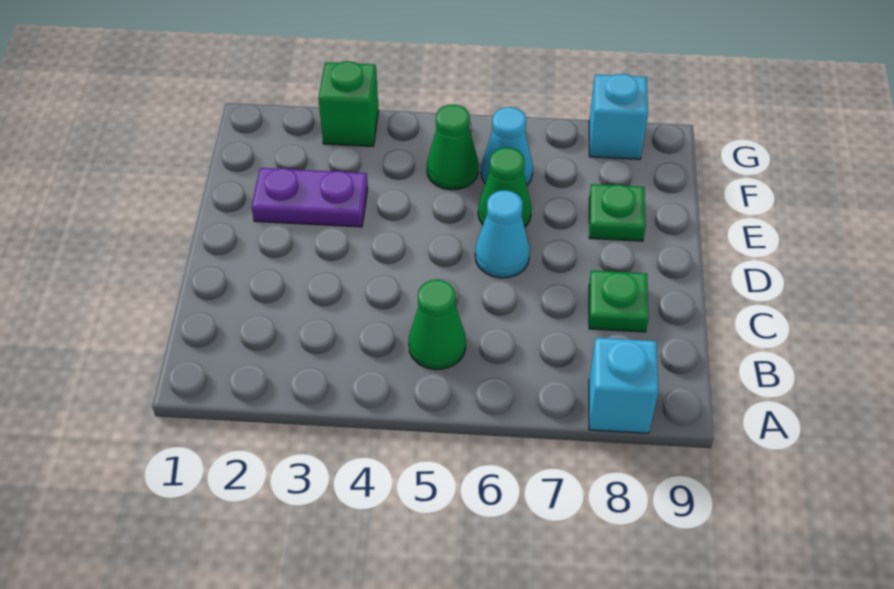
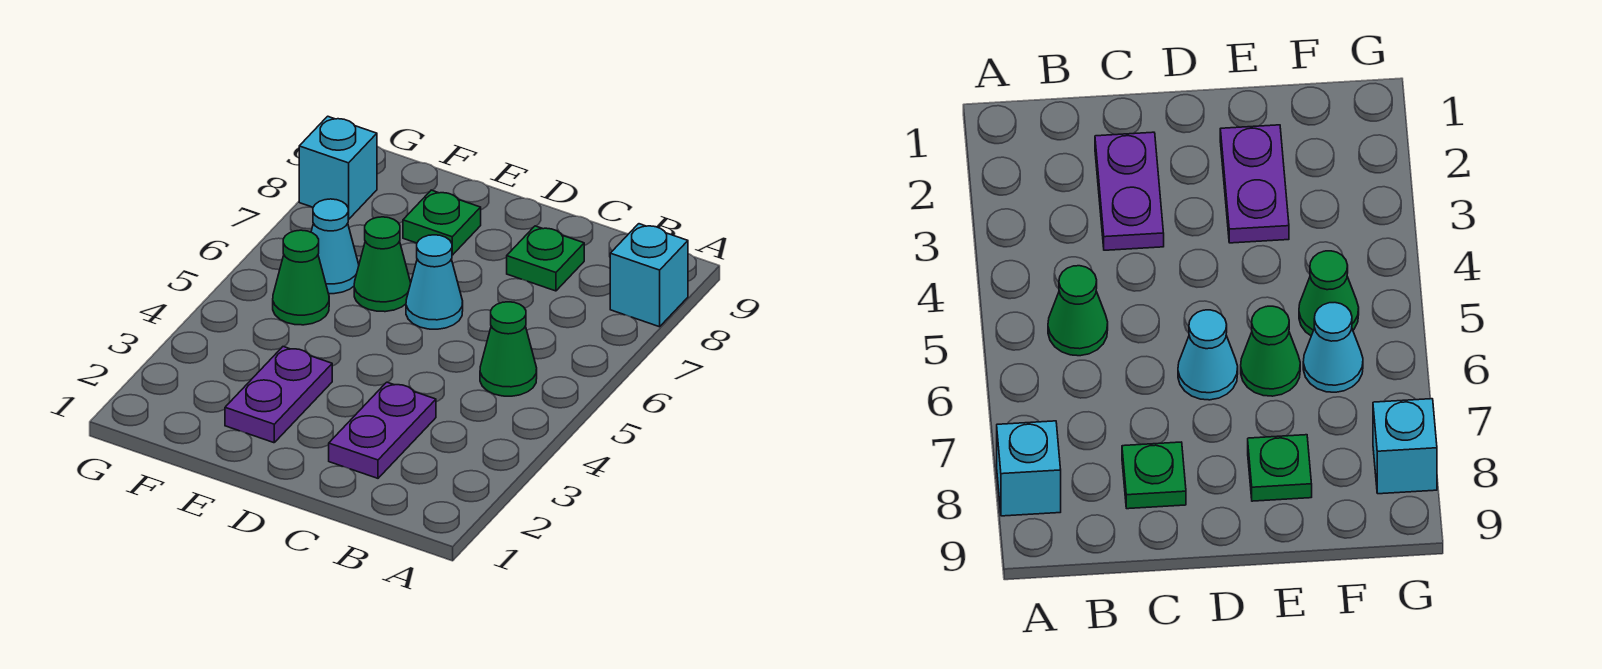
none -> purple plate C2:C3 level 1
green brick G3 level 1 -> none

